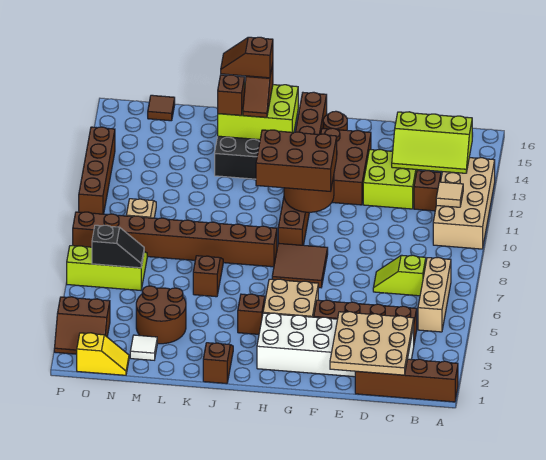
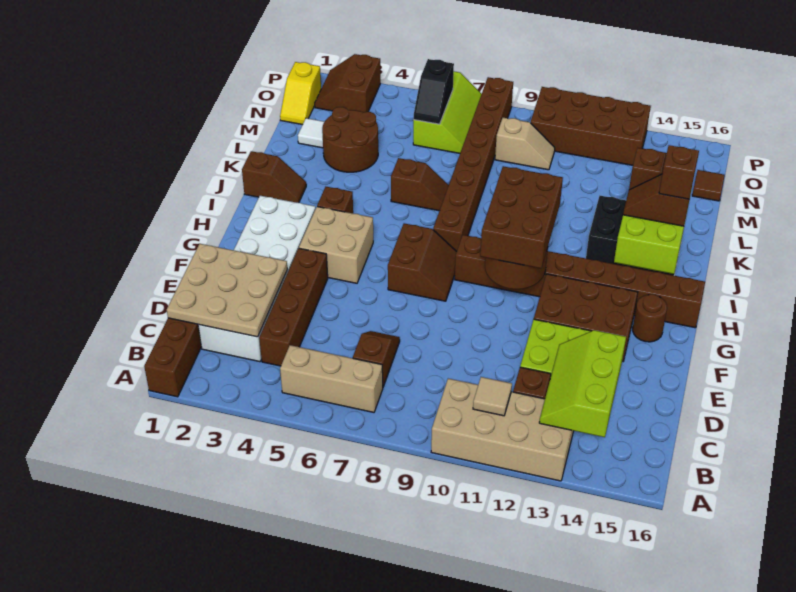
lime slope C7:D7 level 1 top C -> brown slope C7:D7 level 1 top C
brown tile G7:H8 level 1 -> brown slope G7:H8 level 1 top 7
brown brick P10:P13 level 1 -> brown brick O10:P13 level 1

